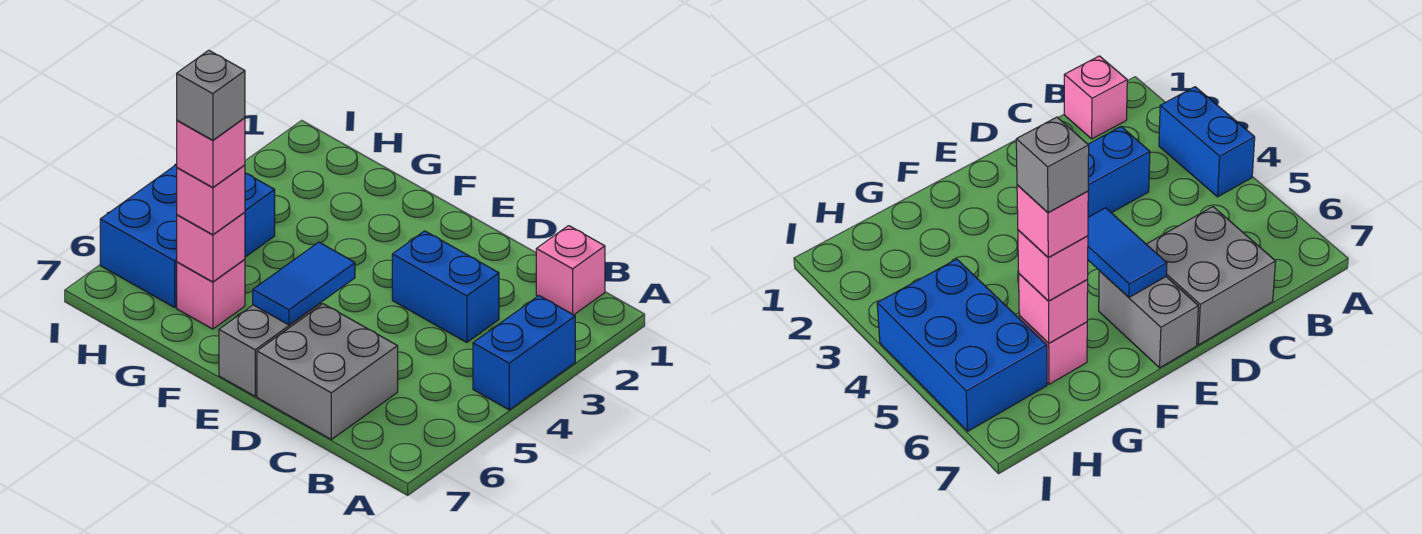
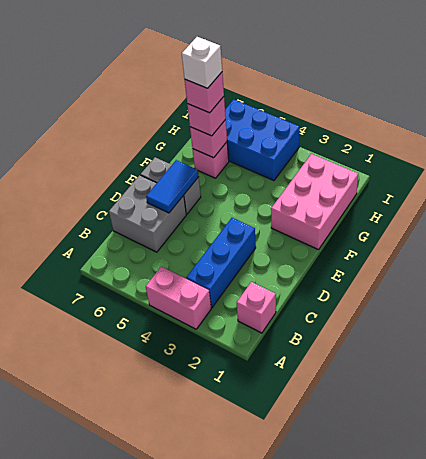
blue brick A3:A4 level 1 -> pink brick A3:A4 level 1
blue brick C3:D3 level 1 -> blue brick B3:D3 level 1
blue tile E5:E6 level 2 -> blue tile D6:E6 level 2
none -> pink brick F1:H2 level 1
grey brick G6 level 5 -> white brick G6 level 5

